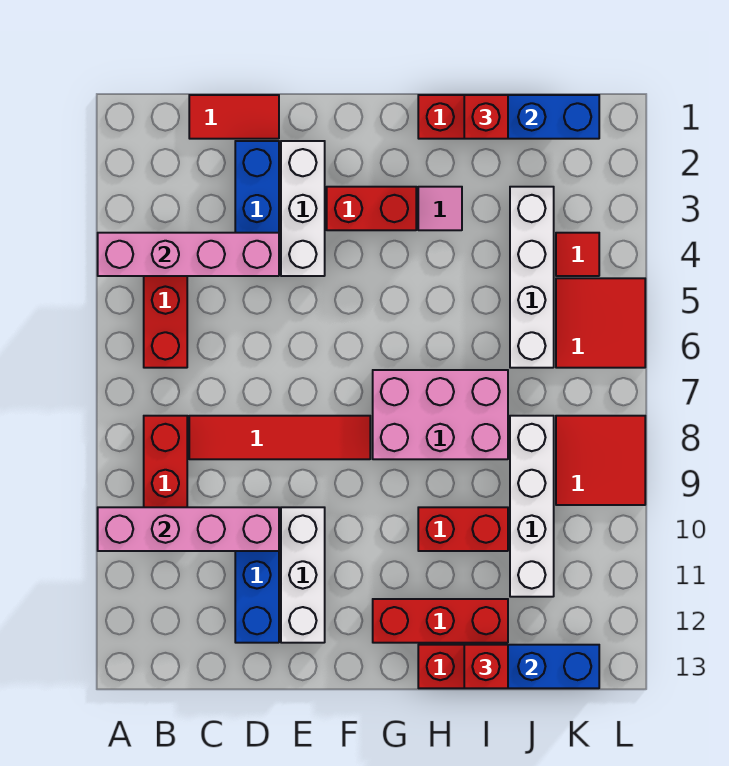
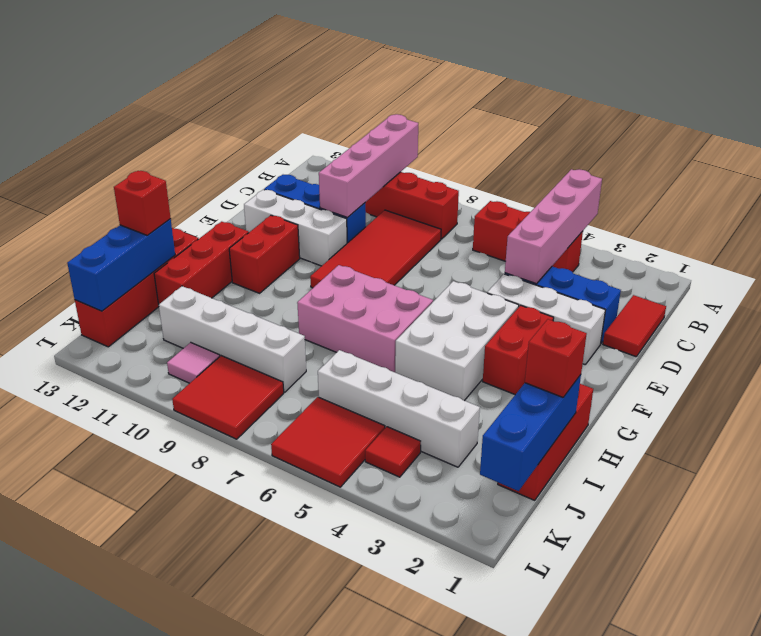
red tile C8:F8 level 1 -> red tile C8:F9 level 1
none -> white brick F4:H5 level 1
pink brick G7:I8 level 1 -> pink brick G6:H8 level 1
pink tile H3 level 1 -> pink tile K10 level 1
red brick H10:I10 level 1 -> red brick F11:G11 level 1

